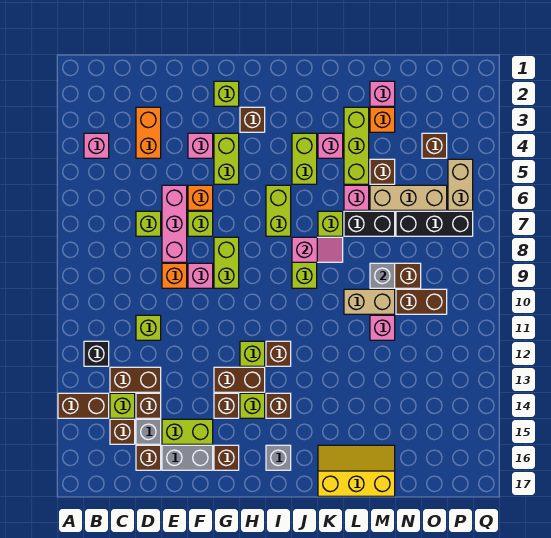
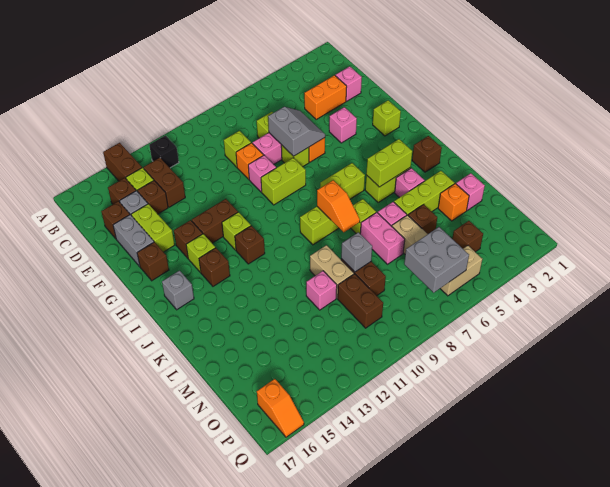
pink brick B4 level 1 -> pink brick D2 level 1
lime brick D11 level 1 -> lime brick D9 level 1
none -> grey slope E6:F7 level 2 top 7
lime brick G4:G5 level 1 -> lime brick J4:J5 level 2
brown brick G13:H13 level 1 -> brown brick G12:G13 level 1
brown brick H3 level 1 -> brown brick J2 level 1
pink slope J8:K8 level 2 top J -> orange slope J8:K8 level 2 top J
yellow slope K16:M17 level 1 top 17 -> none
black brick L7:M7 level 1 -> pink brick L7:M7 level 1
black brick N7:P7 level 1 -> none
none -> grey brick O6:P7 level 2
none -> orange slope P16:Q16 level 1 top P

